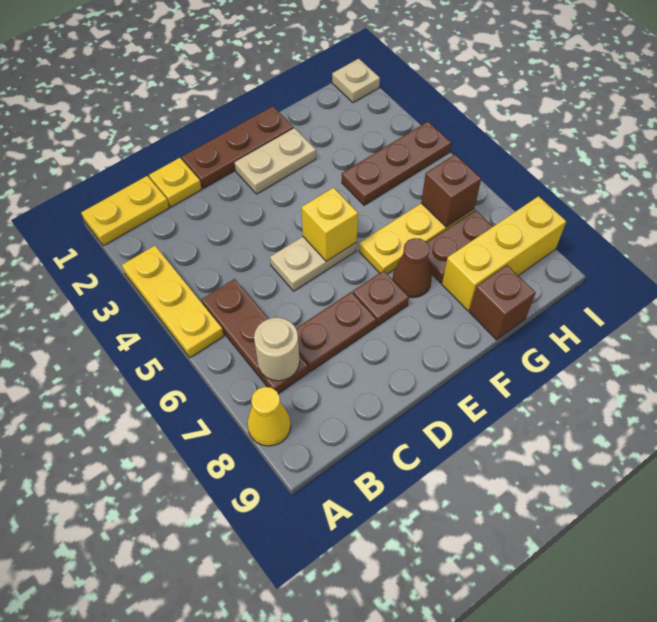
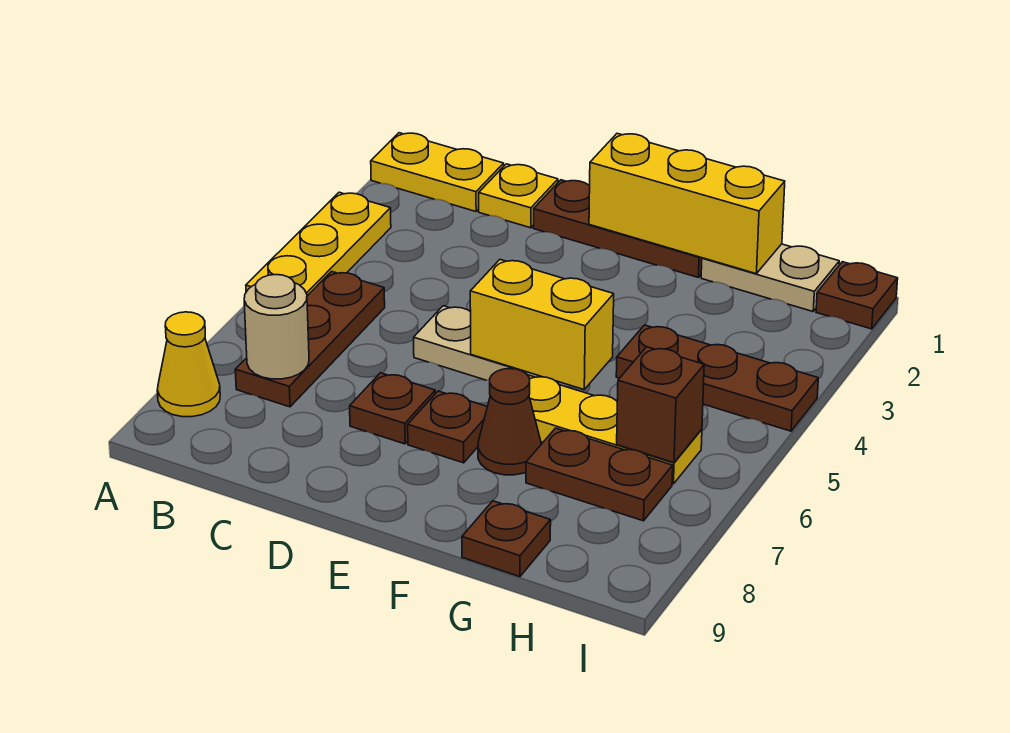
brown plate C7:D7 level 1 -> brown plate D7 level 1
tan plate E2:F2 level 1 -> tan plate G1:H1 level 1
yellow brick E5 level 2 -> yellow brick E5:F5 level 2
yellow brick G8:I8 level 1 -> yellow brick E1:G1 level 2
brown brick G9 level 1 -> brown plate G9 level 1
tan plate I1 level 1 -> brown plate I1 level 1

